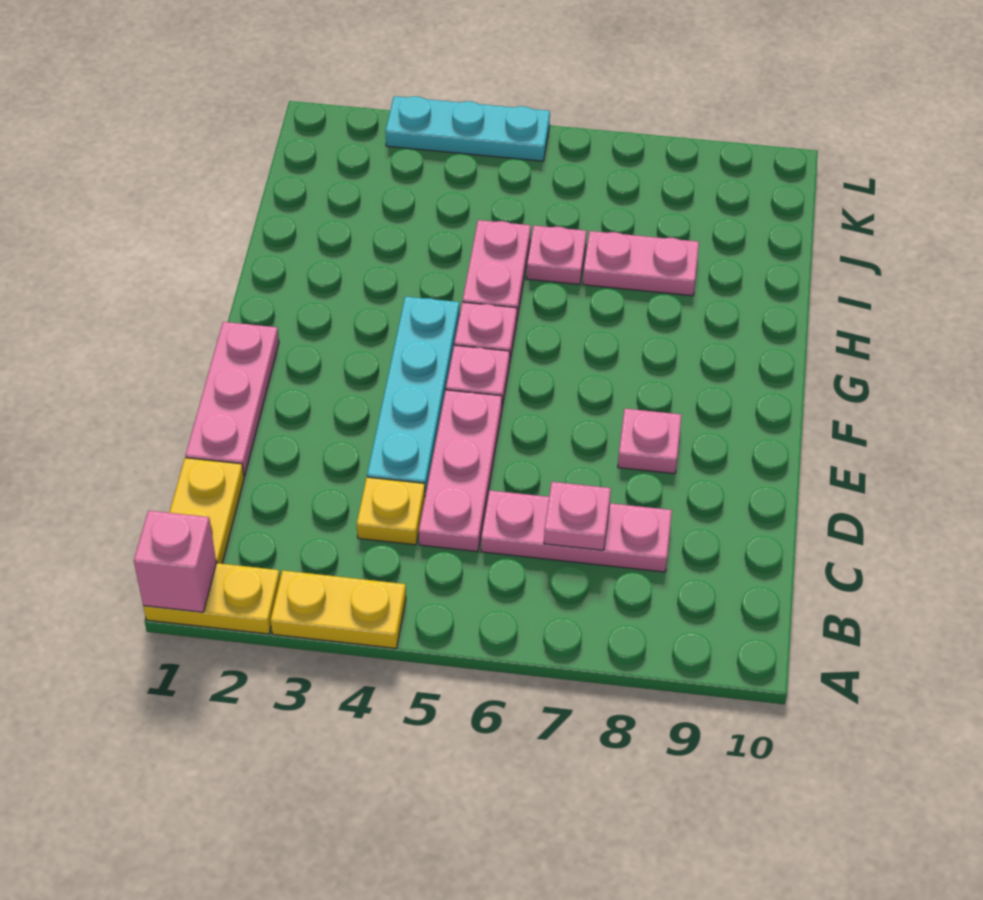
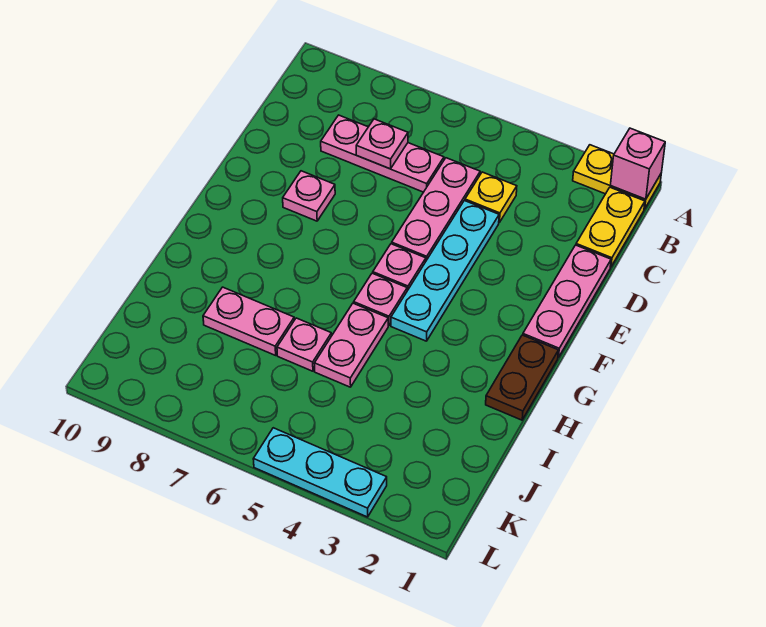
yellow plate A3:A4 level 1 -> none
none -> brown plate G1:H1 level 1

